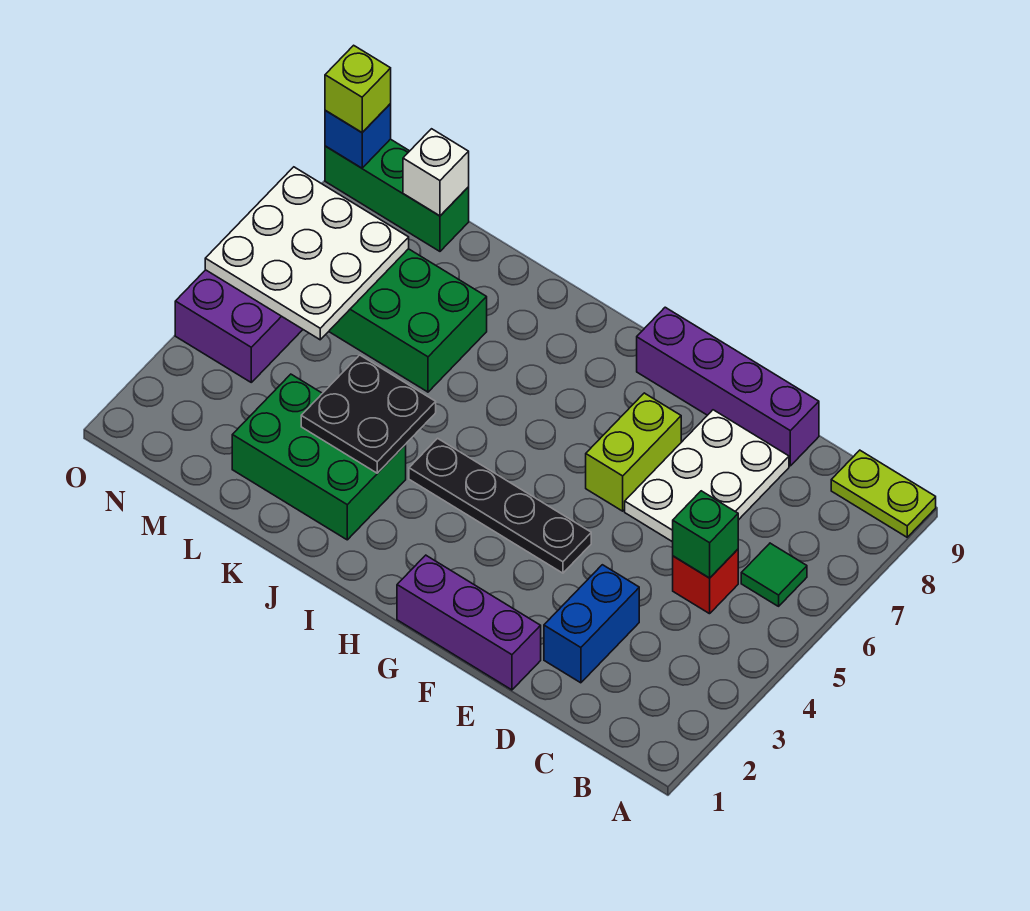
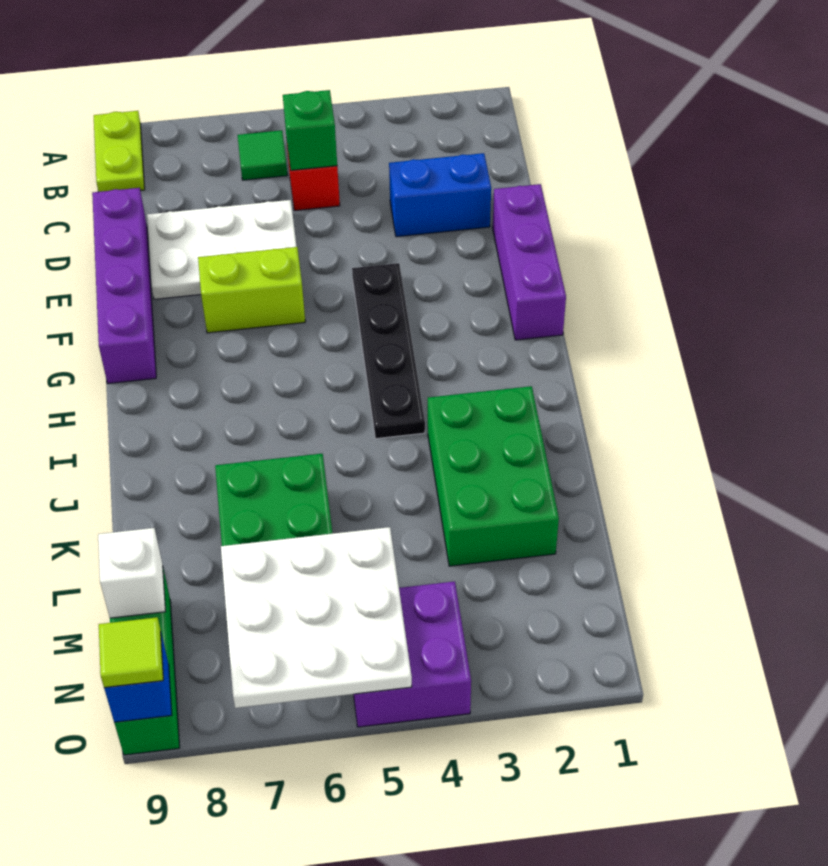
black plate J3:K4 level 2 -> none
lime brick O9 level 3 -> lime tile O9 level 3

